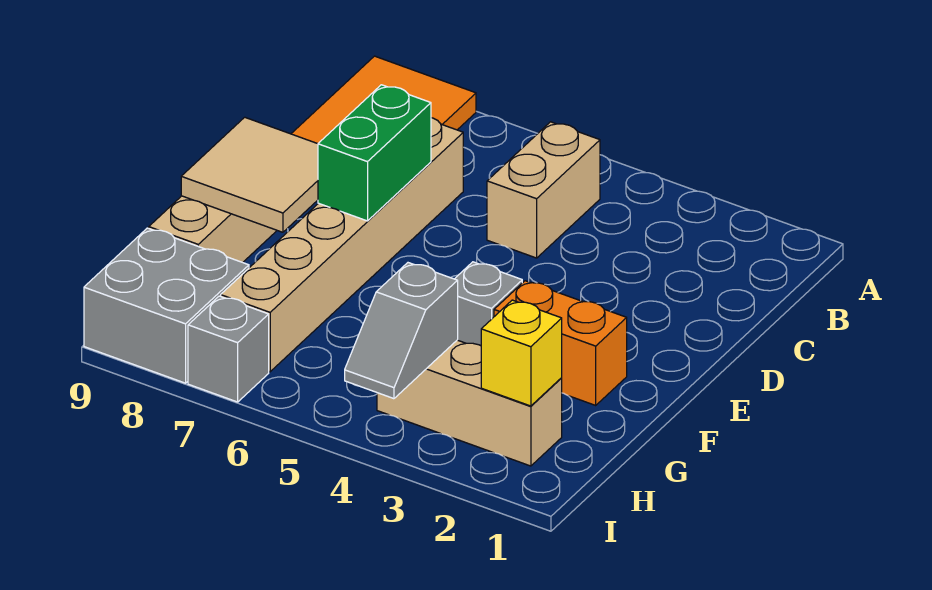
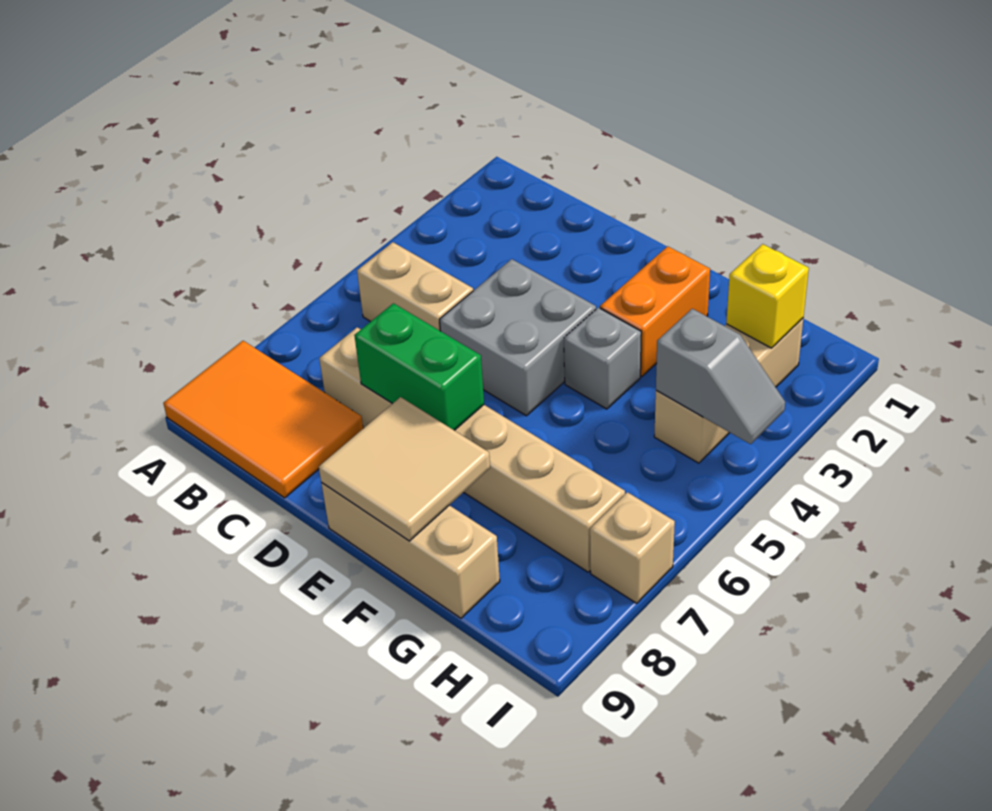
grey brick H8:I9 level 1 -> grey brick D4:E5 level 1
grey brick I7 level 1 -> tan brick I7 level 1

